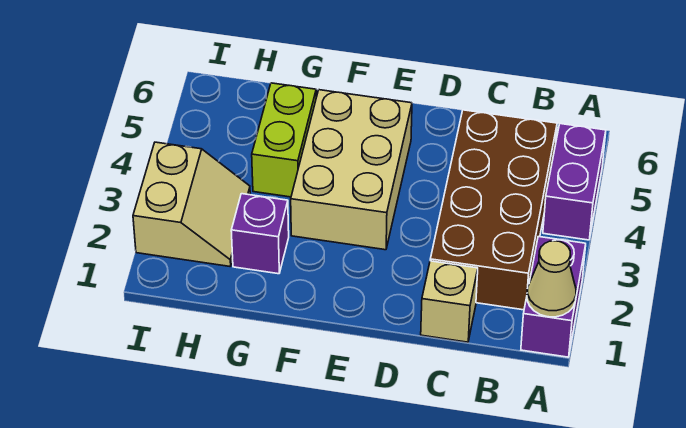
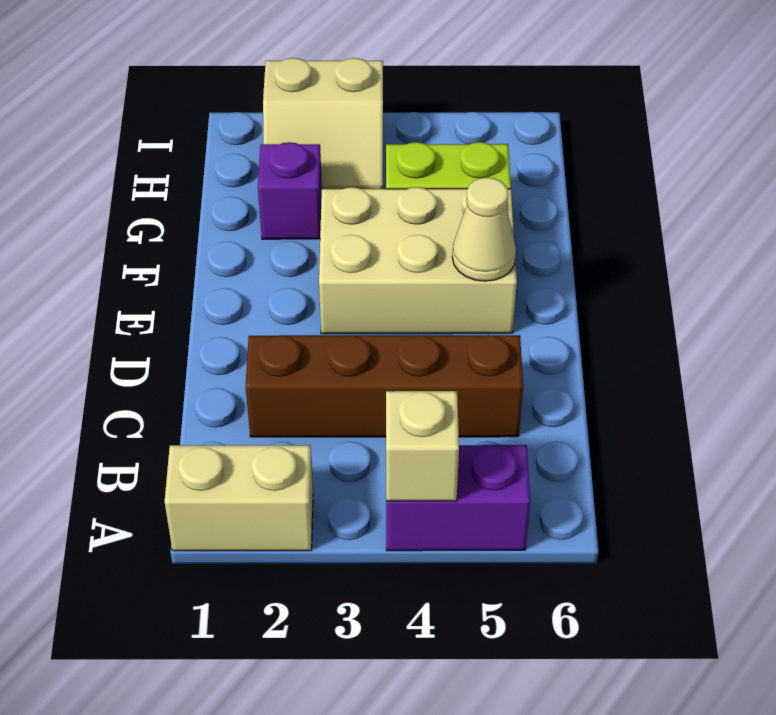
purple brick A1:A2 level 1 -> tan brick A1:A2 level 1
tan cone A1 level 2 -> tan cone E5 level 2
brown brick B2:C5 level 1 -> brown brick C2:C5 level 1
tan brick C1 level 1 -> tan brick A4 level 2

